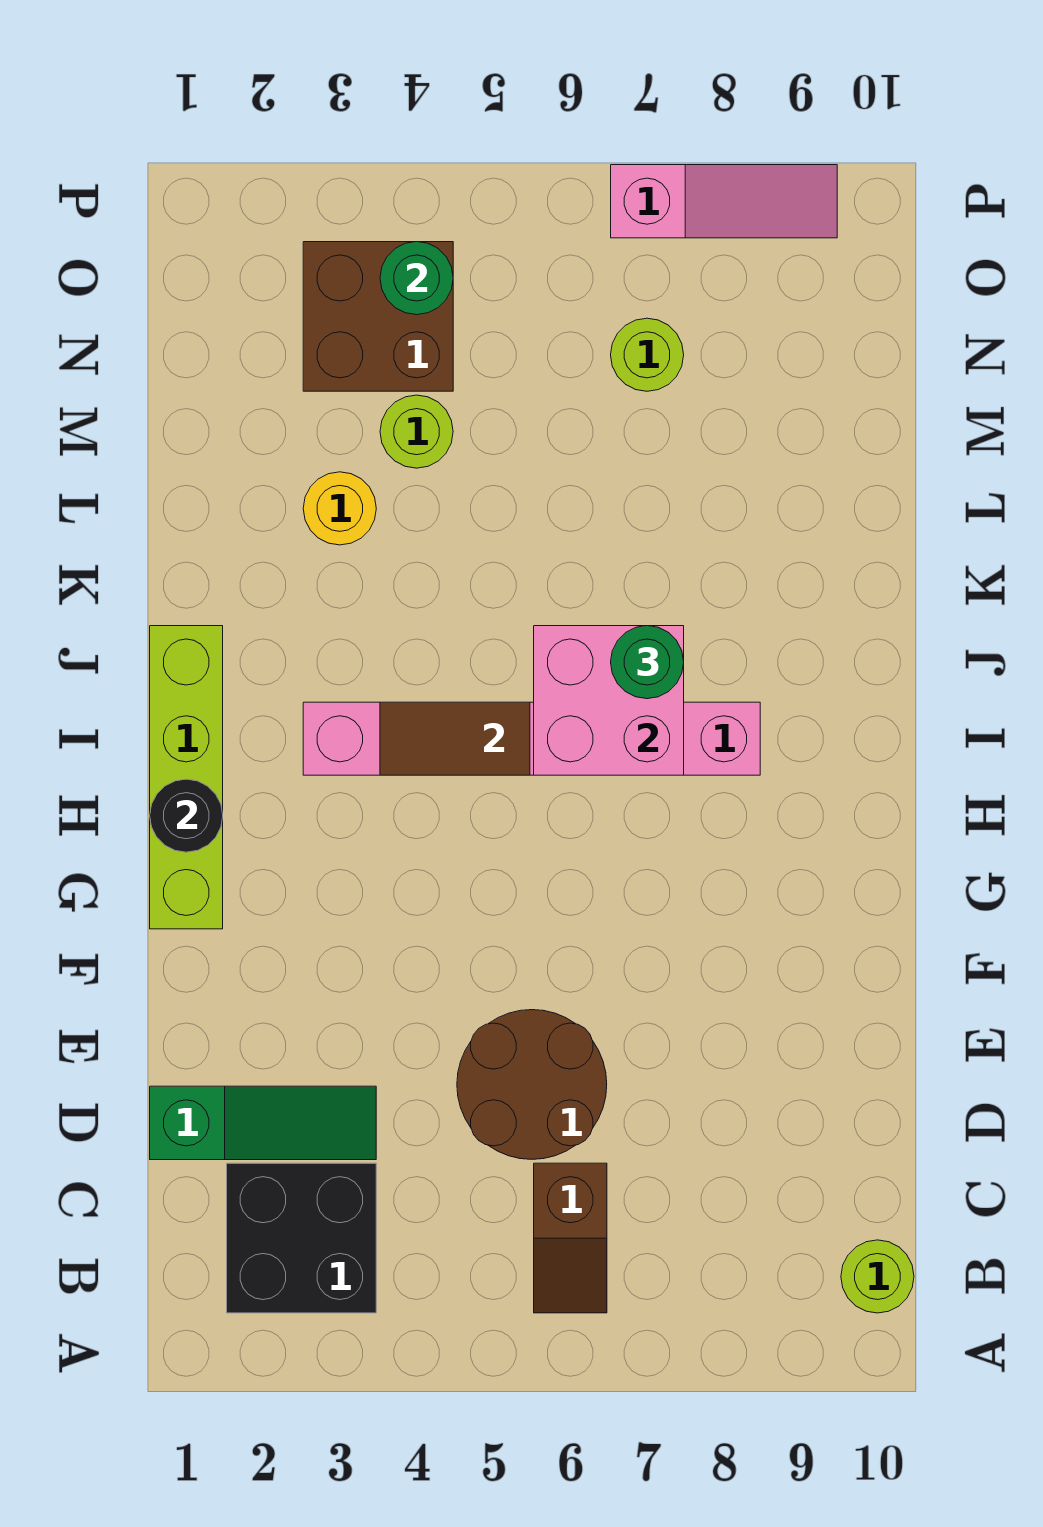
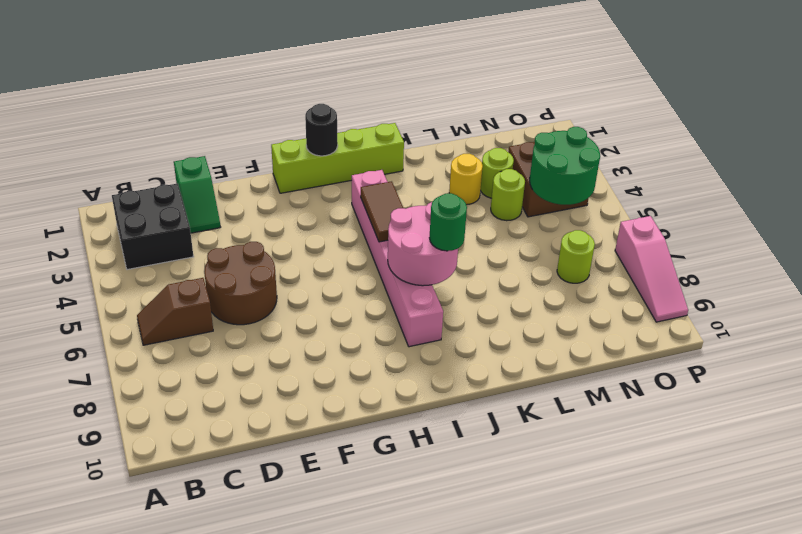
lime round brick B10 level 1 -> lime round brick M3 level 1
green slope D1:D3 level 1 top 1 -> green slope D1:D2 level 1 top 1
pink brick I6:J7 level 2 -> pink round brick I6:J7 level 2
green round brick O4 level 2 -> green round brick N4:O5 level 2

